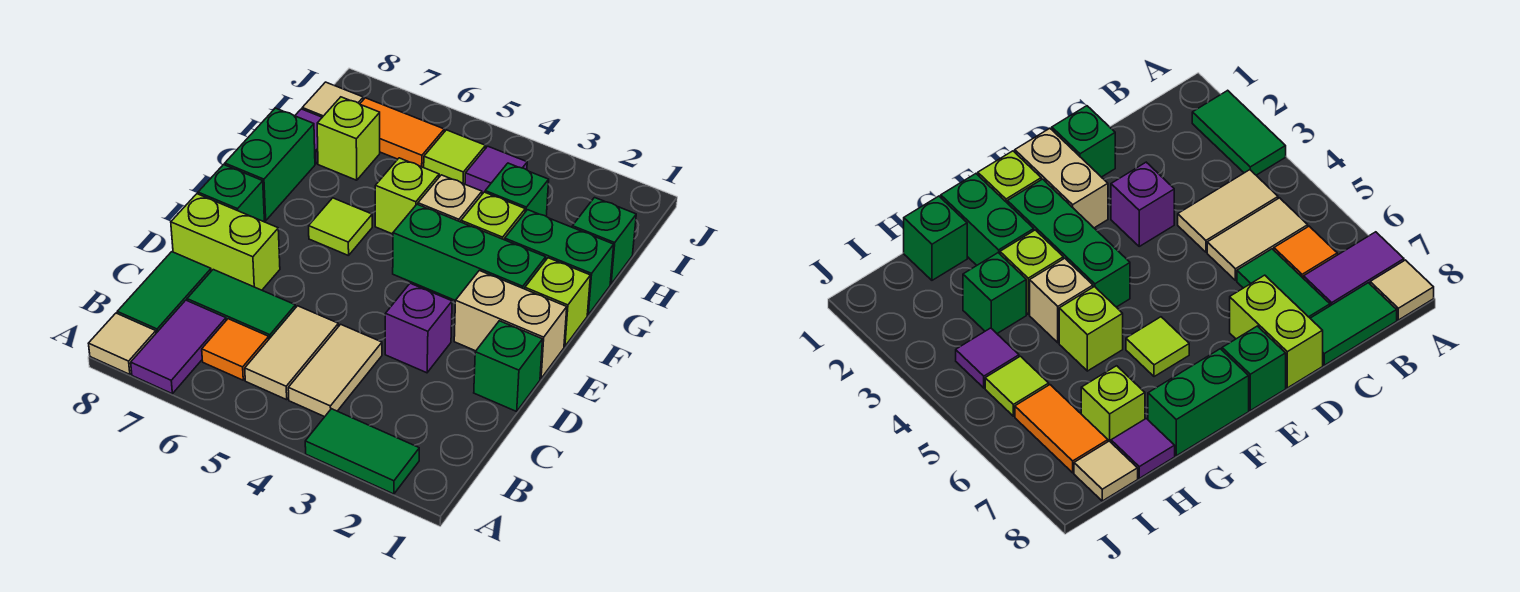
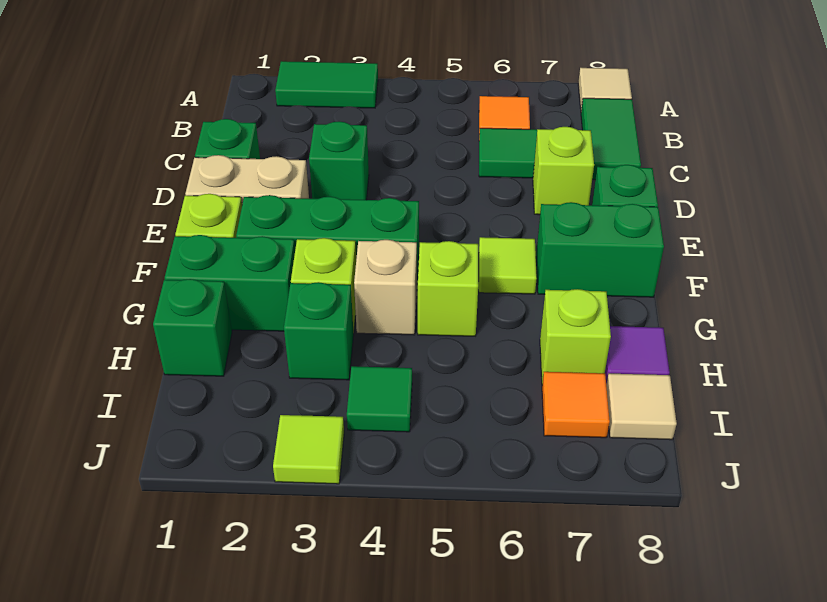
purple tile A7:B7 level 1 -> none
tan tile B4:C4 level 1 -> none
tan tile B5:C5 level 1 -> none
purple brick D3 level 1 -> green brick D3 level 1
lime brick D7:D8 level 1 -> lime brick D7 level 1
green brick F8:G8 level 1 -> green brick F7:F8 level 1
purple tile I4 level 1 -> green tile I4 level 1
lime tile I5 level 1 -> lime tile J3 level 1
orange tile I6:I7 level 1 -> orange tile I7 level 1

